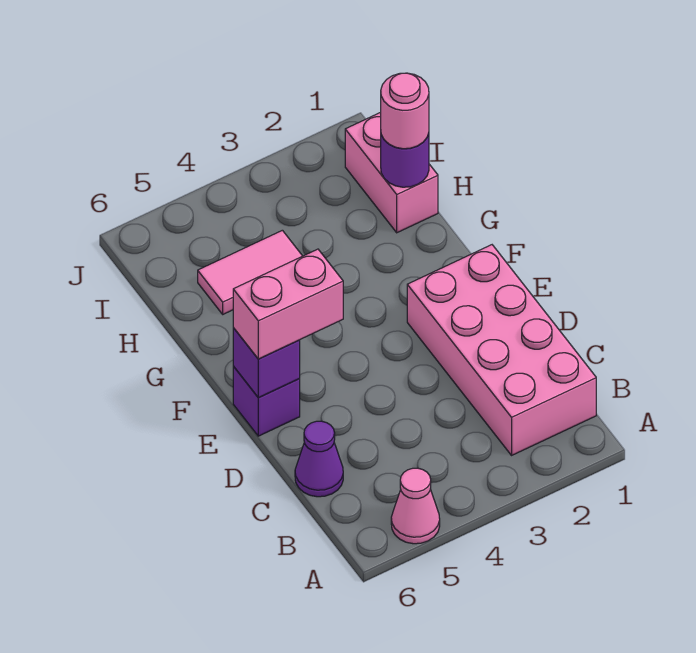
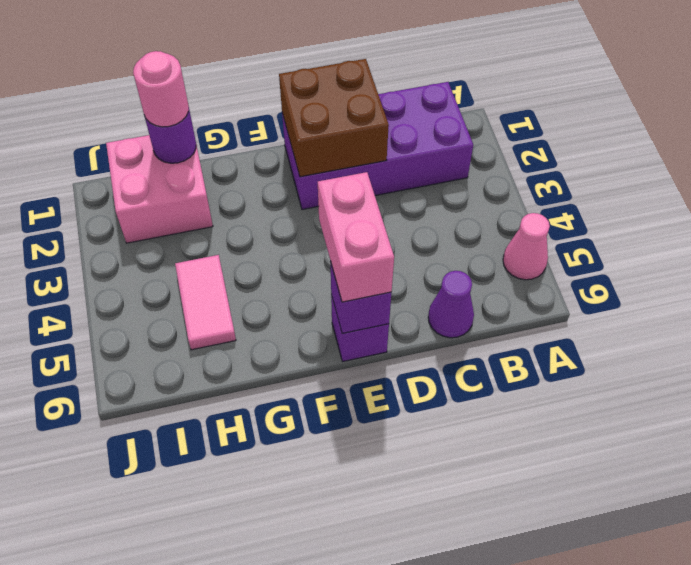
pink brick B1:E2 level 1 -> purple brick B1:E2 level 1
none -> brown brick D1:E2 level 2
pink brick H1:I1 level 1 -> pink brick H1:I2 level 1

